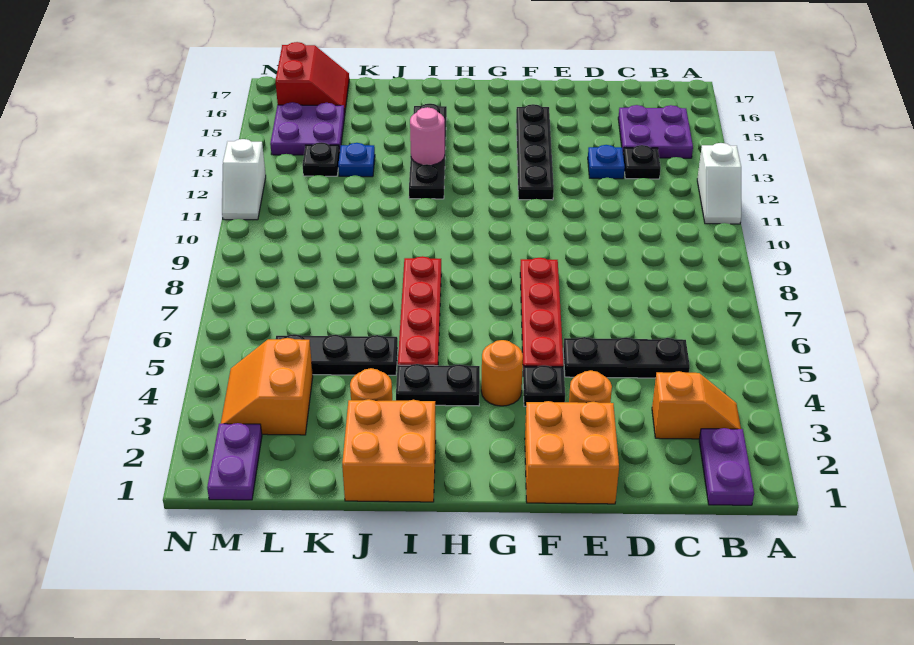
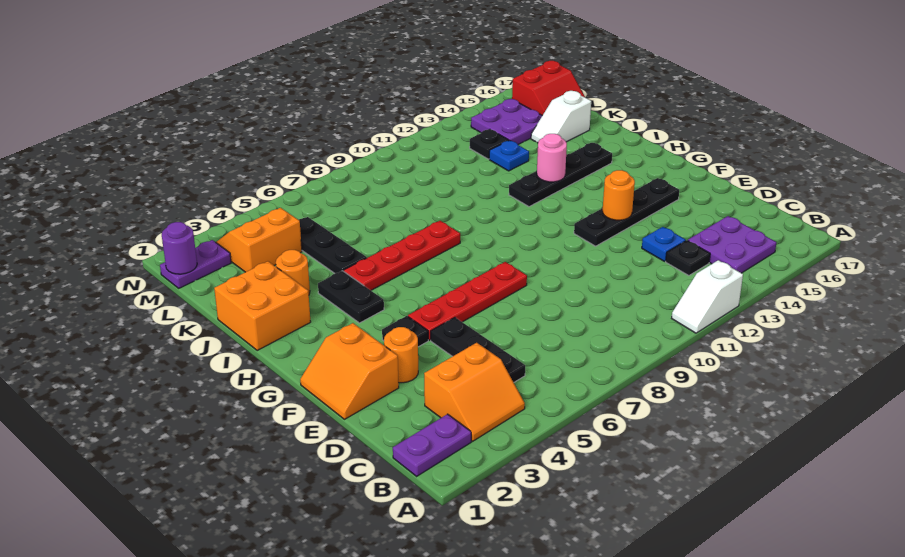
orange slope B3:C3 level 1 top C -> orange slope B3:C4 level 1 top C
orange brick E1:F2 level 1 -> orange slope E1:F2 level 1 top 2
orange round brick G4 level 1 -> orange round brick F13 level 2
none -> purple round brick M1 level 2
white slope N11:N12 level 1 top 12 -> white slope K15:K16 level 1 top 16

